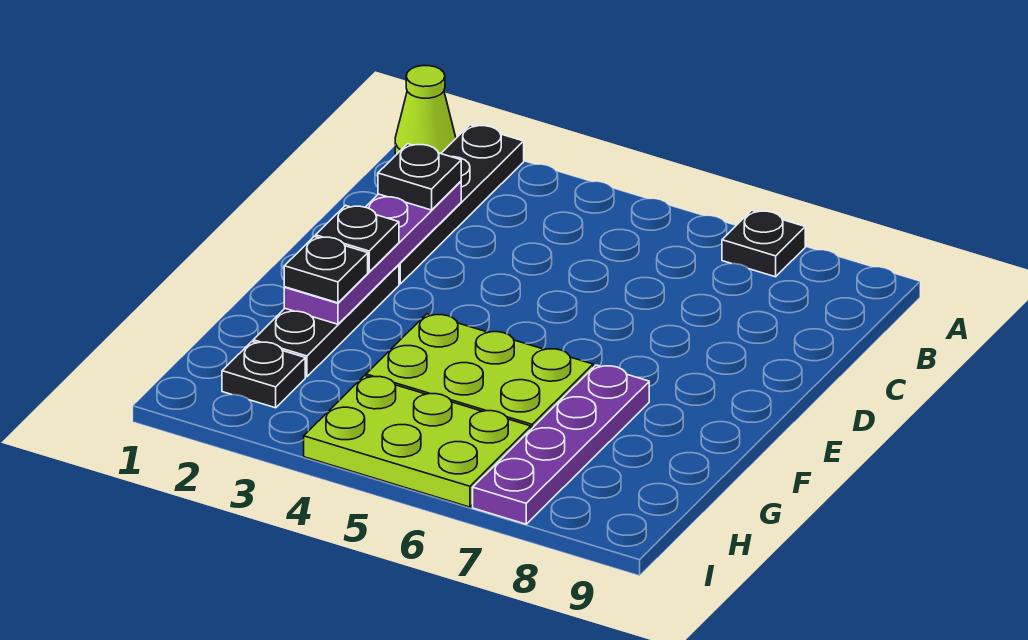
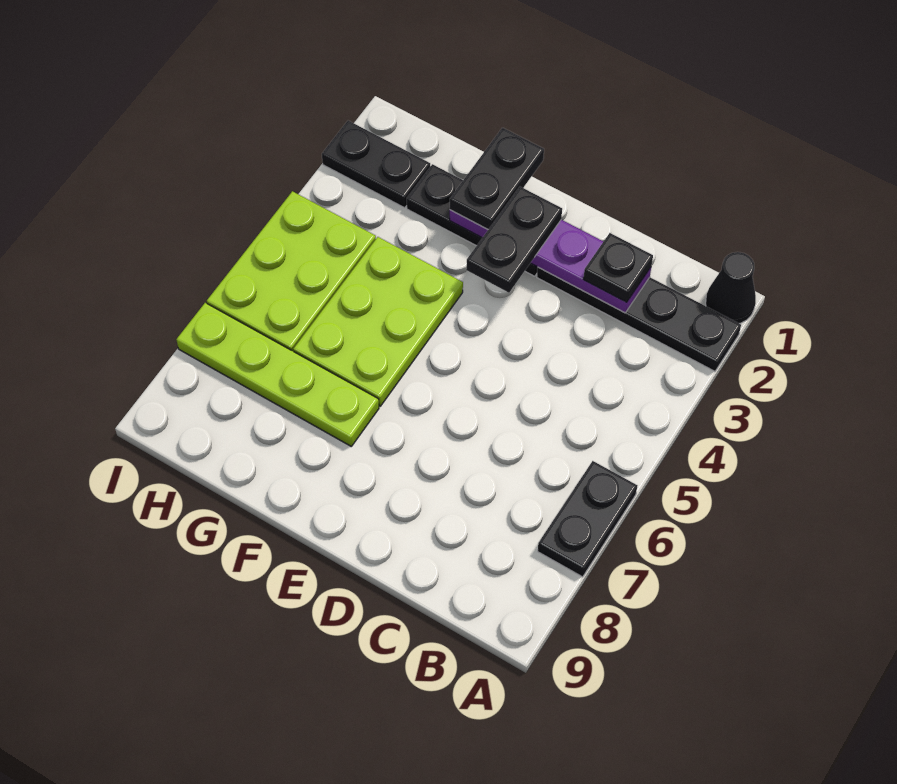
lime cone A1 level 1 -> black cone A1 level 1
black plate A7 level 1 -> black plate A6:A7 level 1
black plate E2 level 3 -> black plate E2:E3 level 3
black plate F2 level 3 -> black plate F1:F2 level 3
purple plate F7:I7 level 1 -> lime plate F7:I7 level 1
black plate H2 level 1 -> black plate H2:I2 level 1

